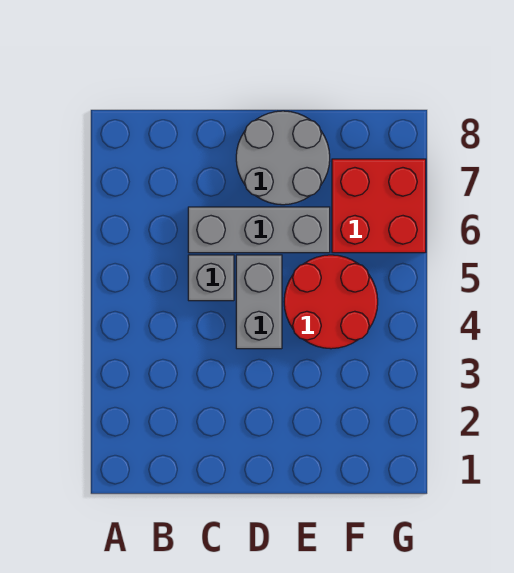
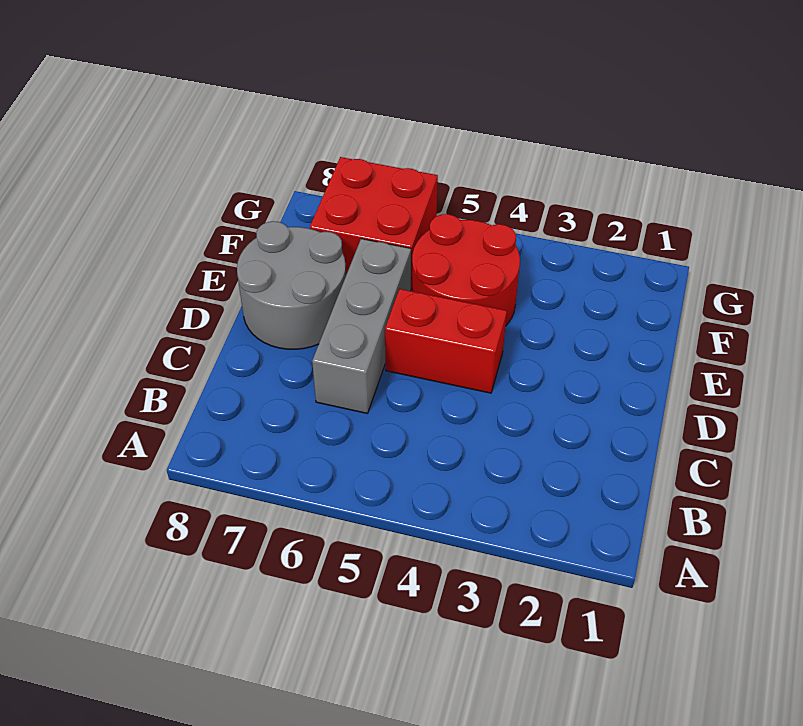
grey brick C5 level 1 -> none
grey brick D4:D5 level 1 -> red brick D4:D5 level 1

